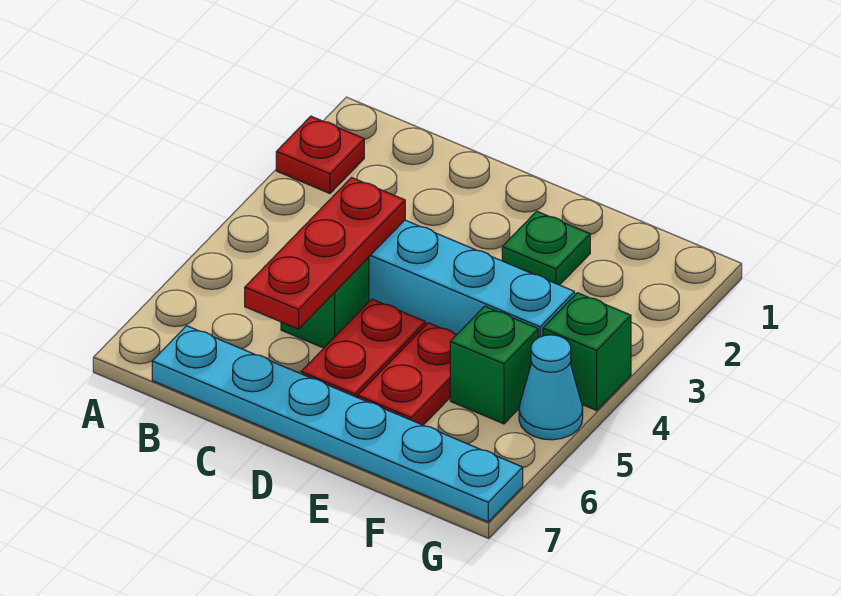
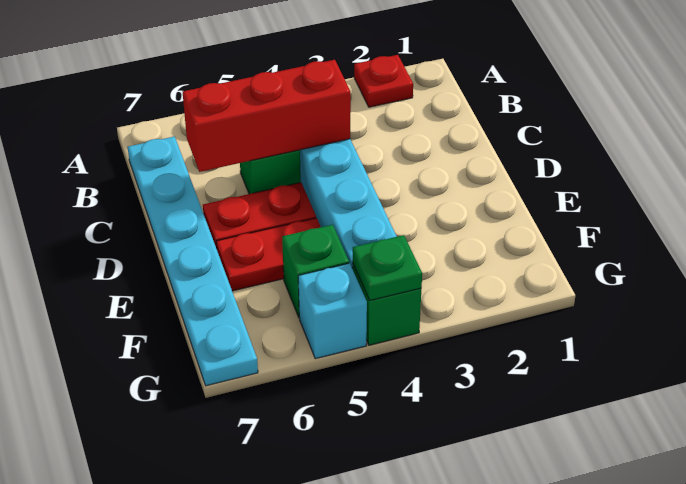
red plate C4:C6 level 2 -> red brick C4:C6 level 2
green plate E2 level 1 -> green plate G4 level 2
cyan cone G5 level 1 -> cyan brick G5 level 1

